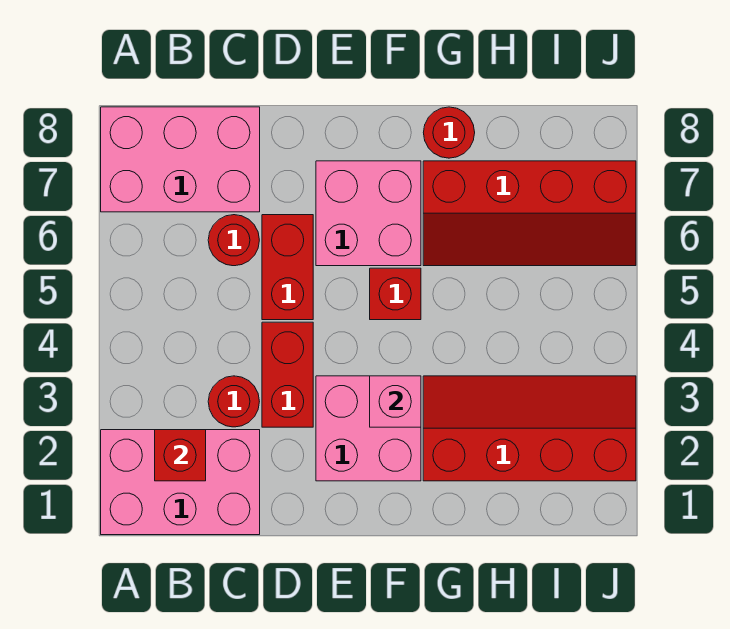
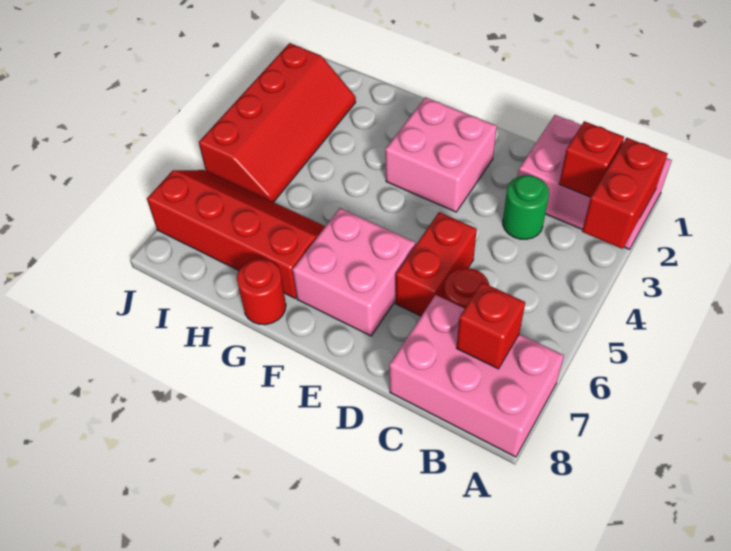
red round brick C3 level 1 -> green round brick C3 level 1
red brick D3:D4 level 1 -> red brick A2:A3 level 2
pink brick F3 level 2 -> none
red brick F5 level 1 -> red brick B7 level 2
red slope G2:J3 level 1 top 2 -> red slope I2:J5 level 1 top J

